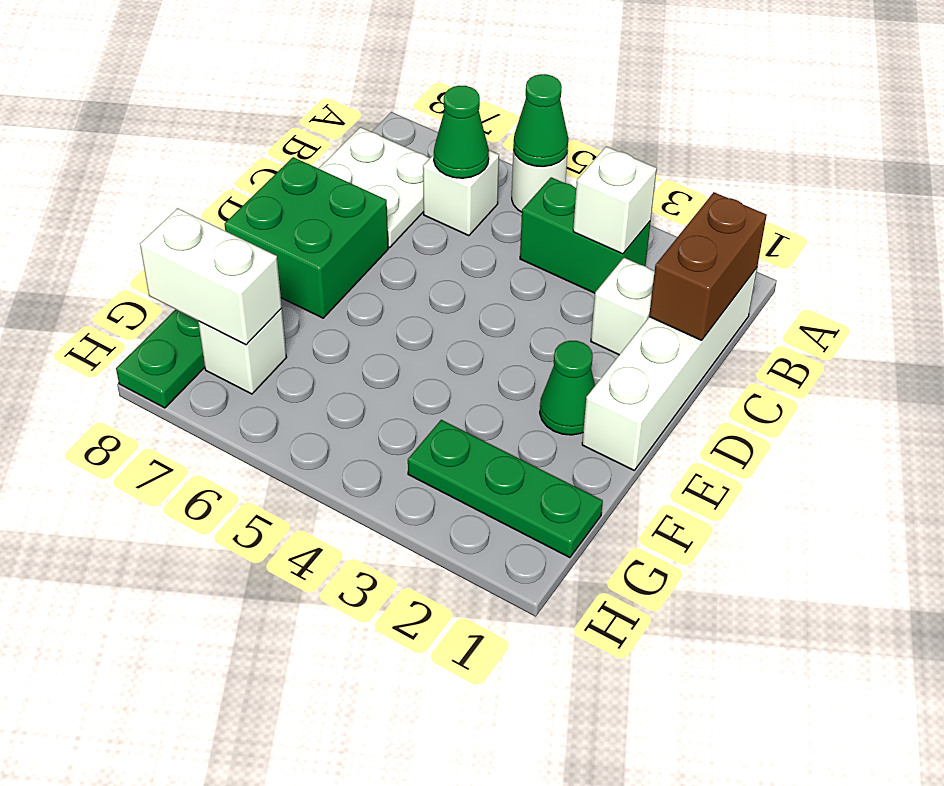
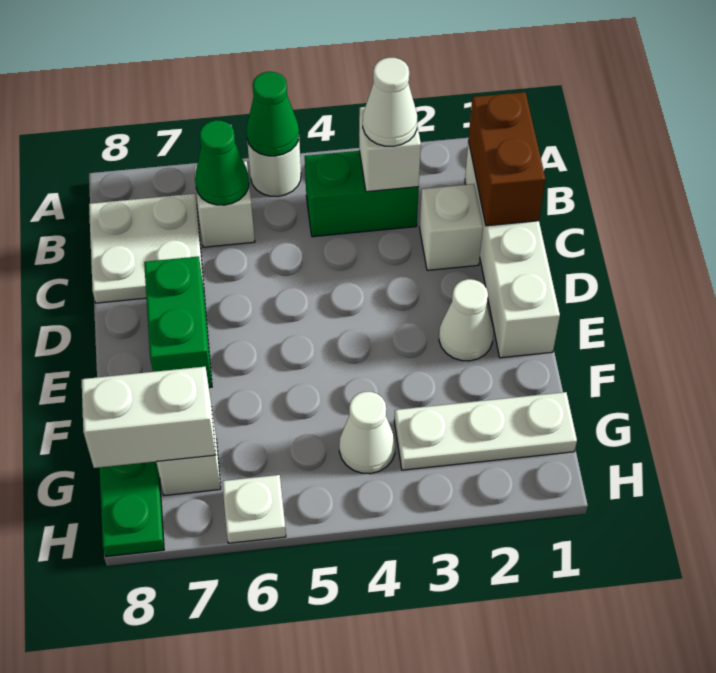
none -> white cone B3 level 3
green brick D7:E8 level 1 -> green brick D7:E7 level 1
green cone E2 level 1 -> white cone E2 level 1
green plate G1:G3 level 1 -> white plate G1:G3 level 1
none -> white cone G4 level 1
none -> white plate H6 level 1

